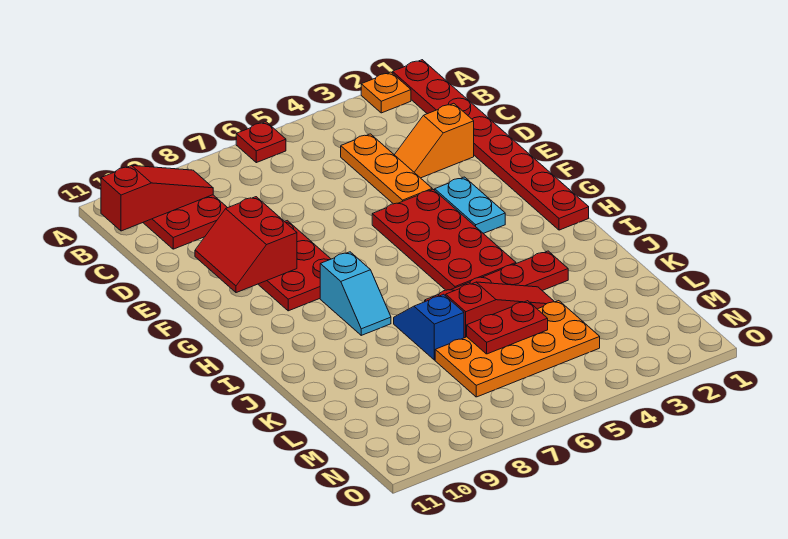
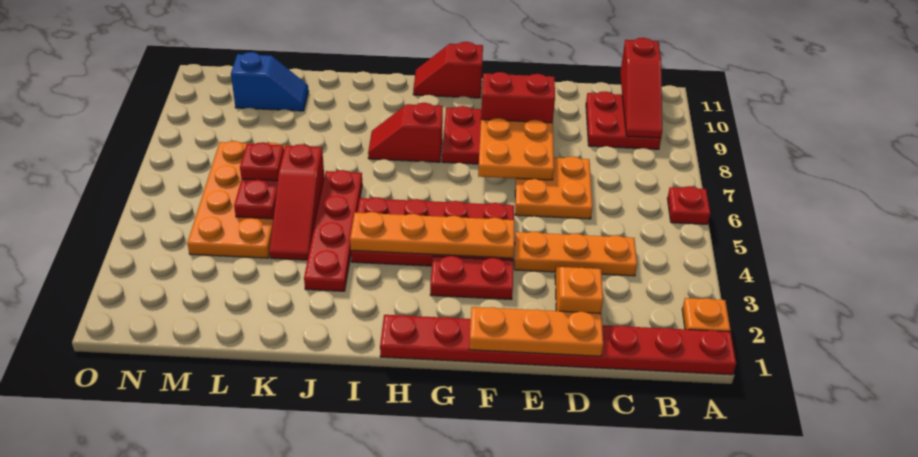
none -> orange plate D1:F1 level 2
none -> orange plate D6:E7 level 1
none -> orange plate E7:F8 level 2
cyan plate F3:G3 level 1 -> red plate F3:G3 level 1
none -> orange plate F4:I4 level 2
none -> red slope G11:H11 level 1 top G
cyan slope H8:I8 level 1 top H -> red slope H8:I8 level 1 top H
blue slope J7:K7 level 1 top K -> blue slope L10:M10 level 1 top M
none -> red plate L6 level 3

